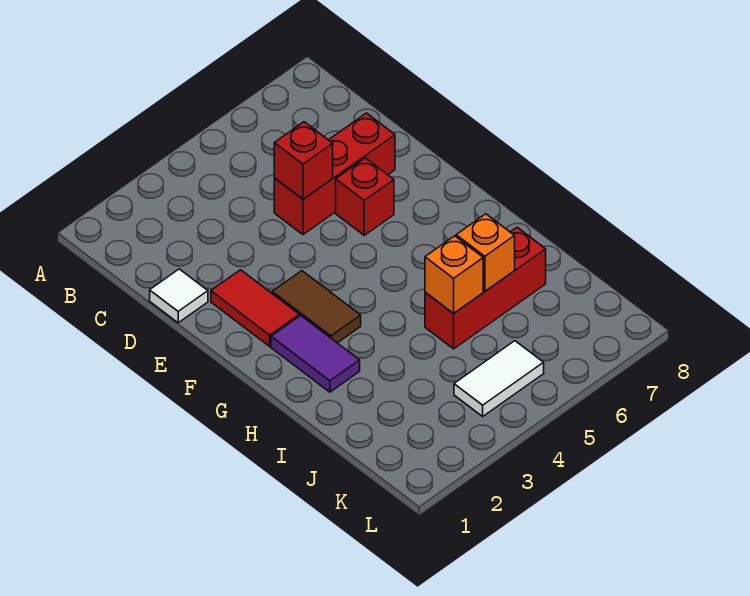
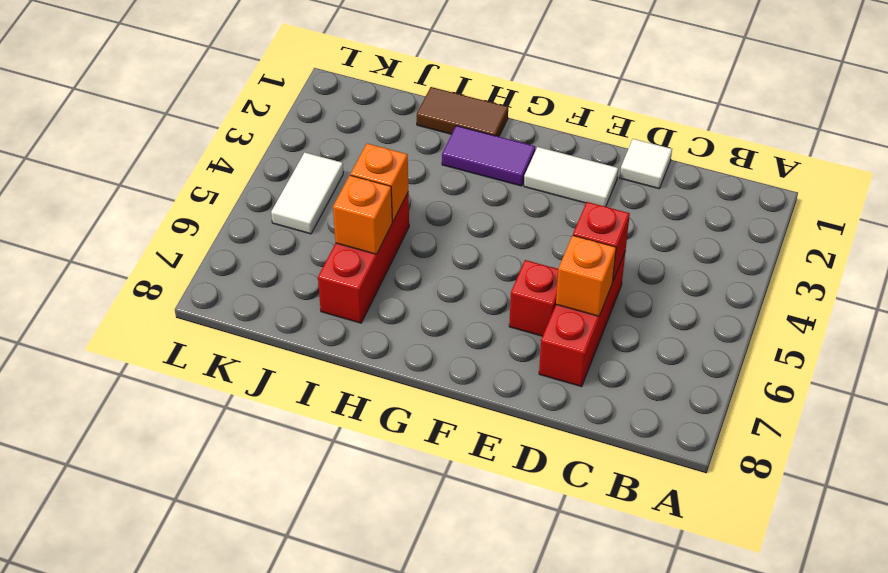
none -> orange brick D6 level 2
red tile E2:F2 level 1 -> white tile E2:F2 level 1
brown tile F3:G3 level 1 -> brown tile H1:I1 level 1

